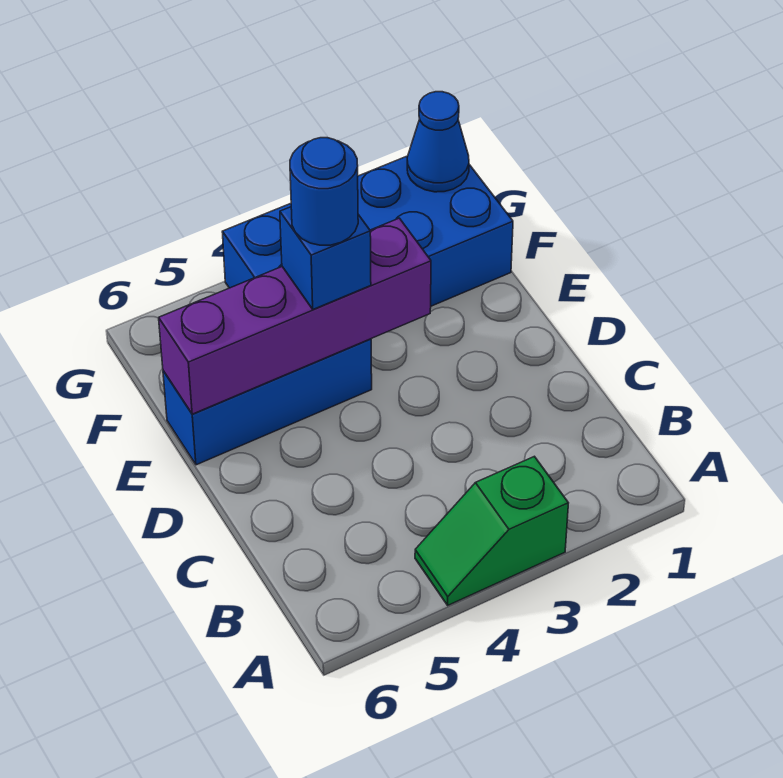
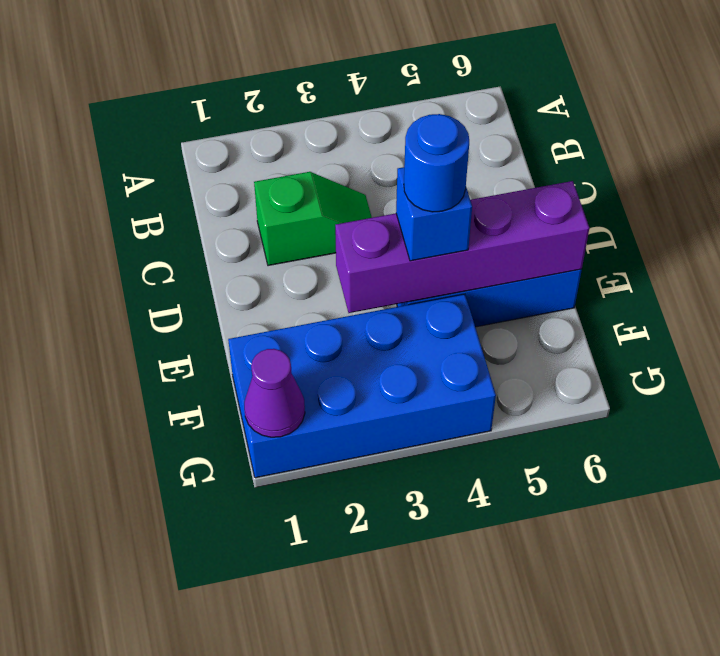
green slope A3:A4 level 1 top 3 -> green slope C2:C3 level 1 top 2
blue cone G1 level 2 -> purple cone G1 level 2

